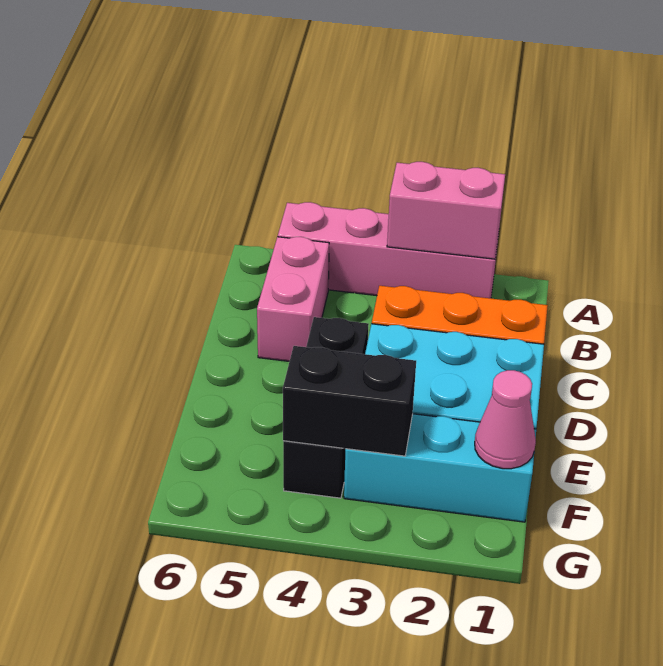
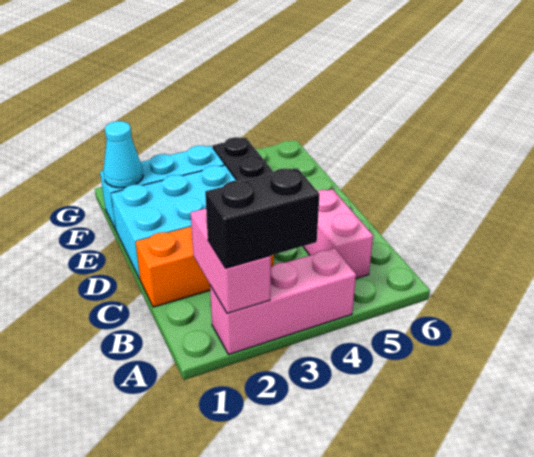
pink brick A2:A5 level 1 -> pink brick A2:A4 level 1
pink brick A2:A3 level 2 -> pink brick A2:B2 level 2
pink cone F1 level 2 -> cyan cone F1 level 2
black brick F3:F4 level 2 -> black brick A2:A3 level 3

